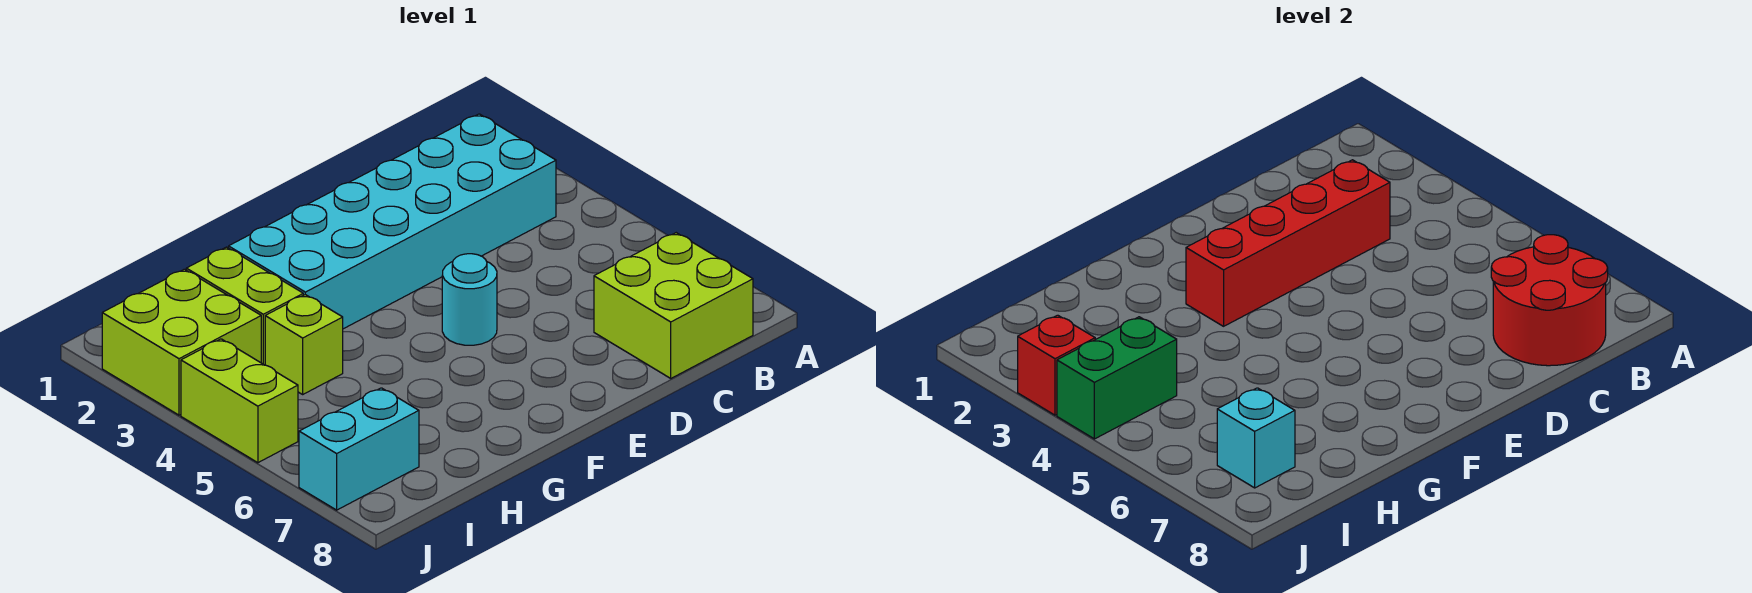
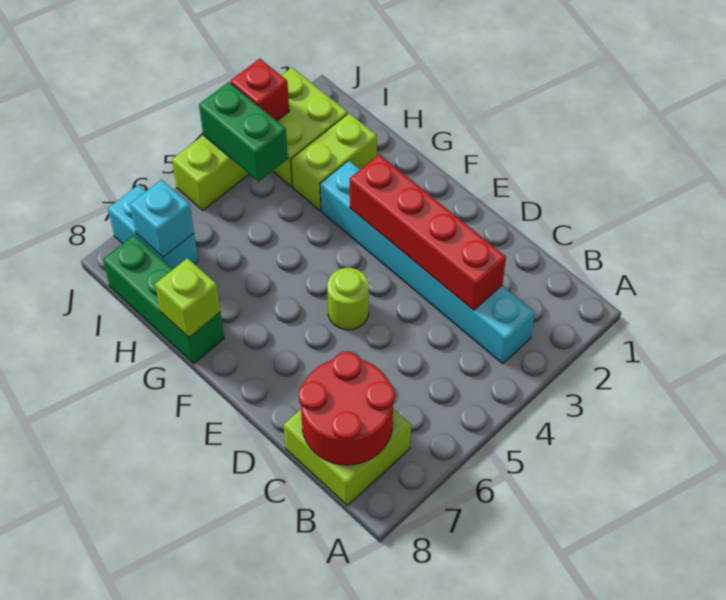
cyan brick B2:G3 level 1 -> cyan brick B3:G3 level 1
cyan round brick E5 level 1 -> lime round brick E5 level 1
none -> green brick G8:I8 level 1
lime brick H4 level 1 -> lime brick G8 level 2

